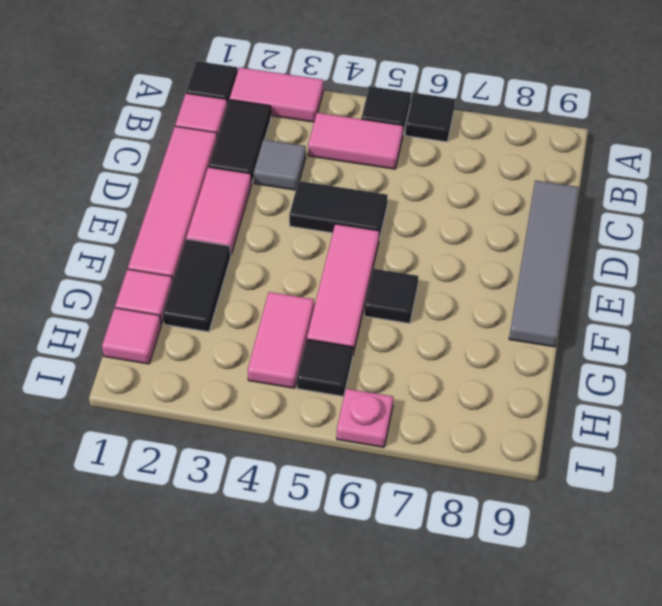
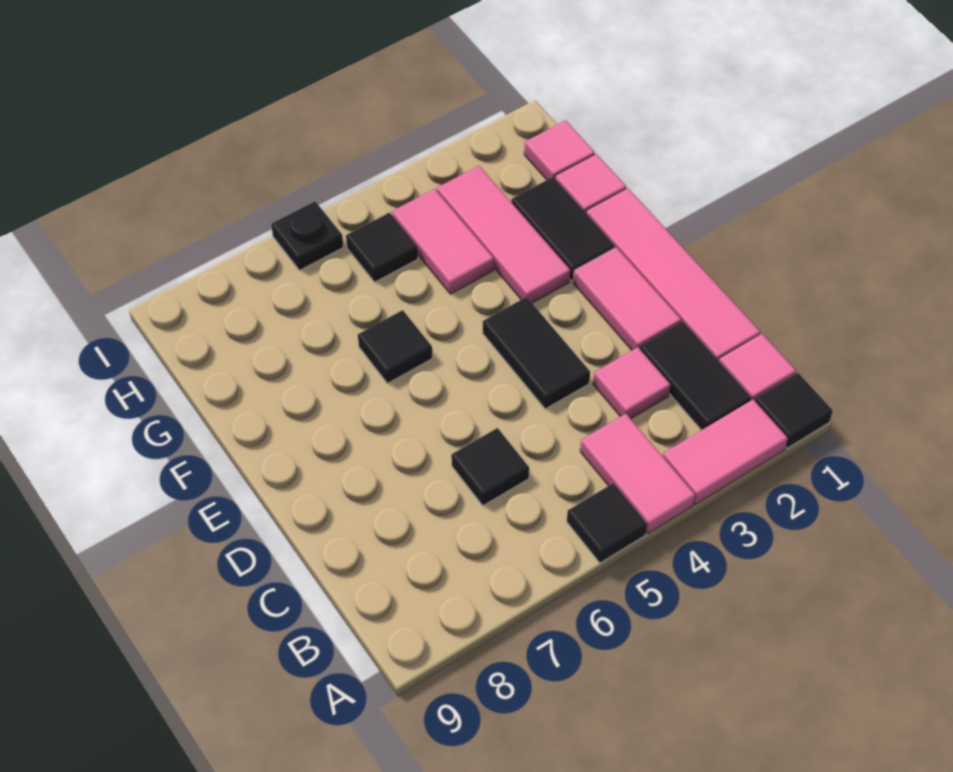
black tile A6 level 1 -> black tile C6 level 1
pink tile B4:B5 level 1 -> pink tile A4:B4 level 1
grey tile C3 level 1 -> pink tile C3 level 1
grey tile C9:F9 level 1 -> none
black tile D4:D5 level 1 -> black tile D4:E4 level 1
pink tile E5:G5 level 1 -> pink tile F3:H3 level 1
pink plate I6 level 1 -> black plate I6 level 1

